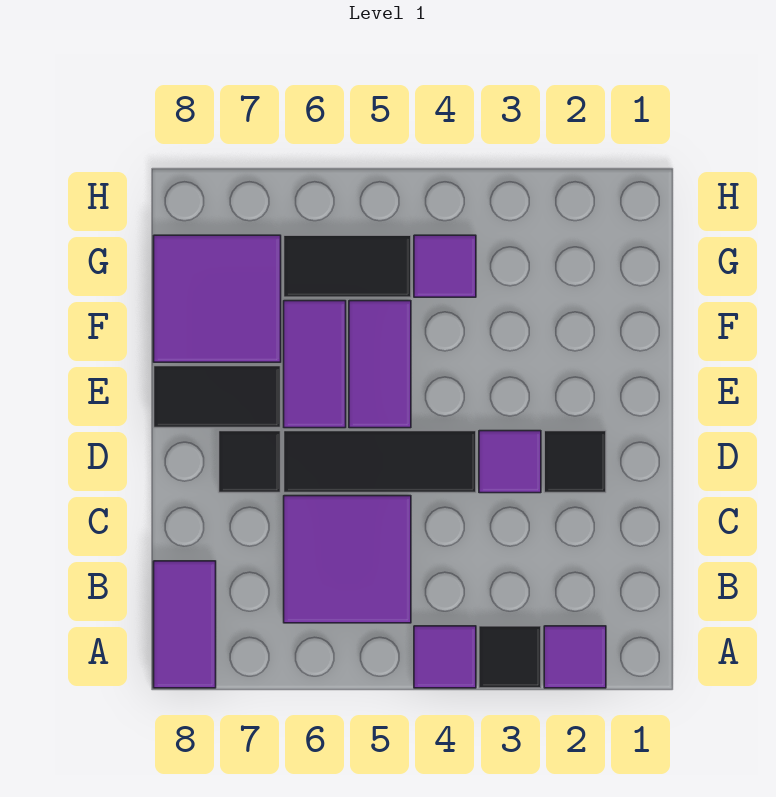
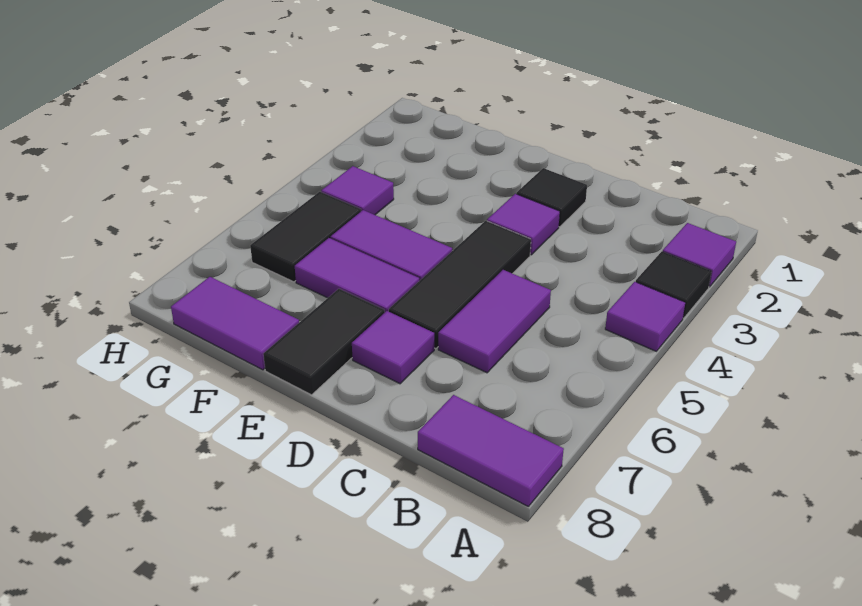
purple tile B5:C6 level 1 -> purple tile C5:C6 level 1
black tile D7 level 1 -> purple tile D7 level 1
purple tile F7:G8 level 1 -> purple tile F8:G8 level 1

